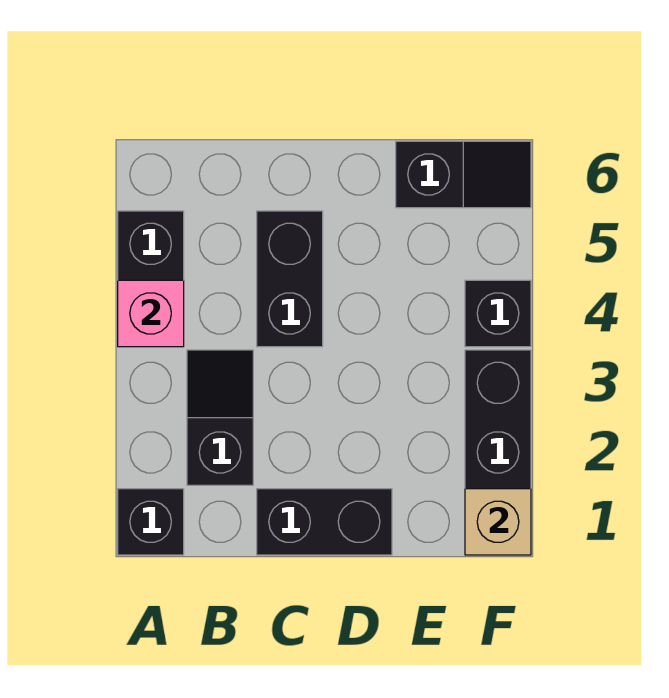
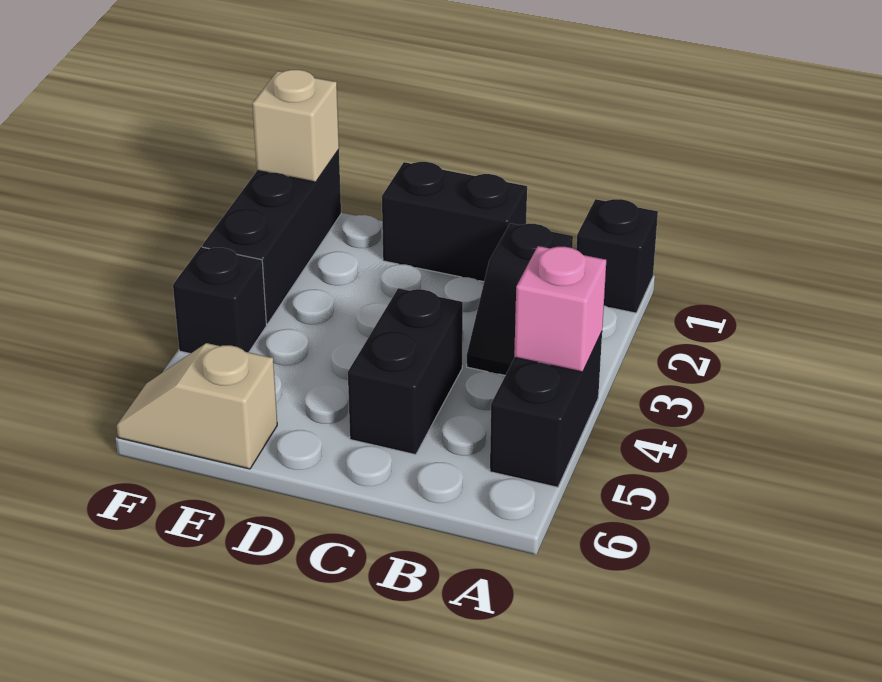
black slope E6:F6 level 1 top E -> tan slope E6:F6 level 1 top E

